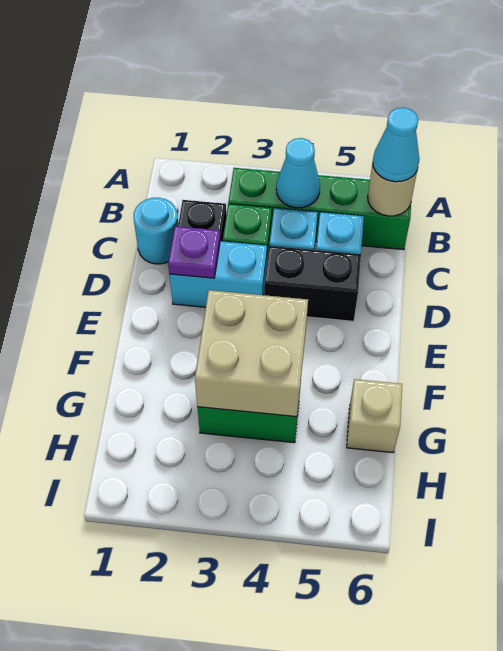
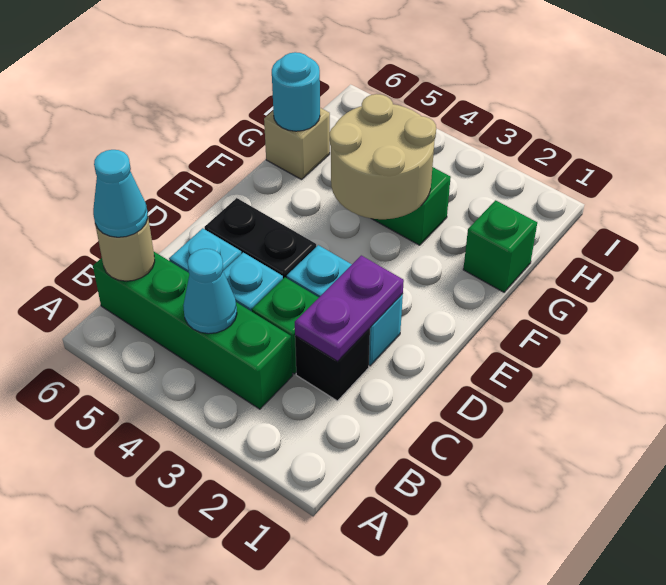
cyan round brick C1 level 1 -> cyan round brick G6 level 2
purple plate D2 level 2 -> purple plate C2:D2 level 2
tan brick F3:G4 level 2 -> tan round brick F3:G4 level 2
none -> green brick G1 level 1

